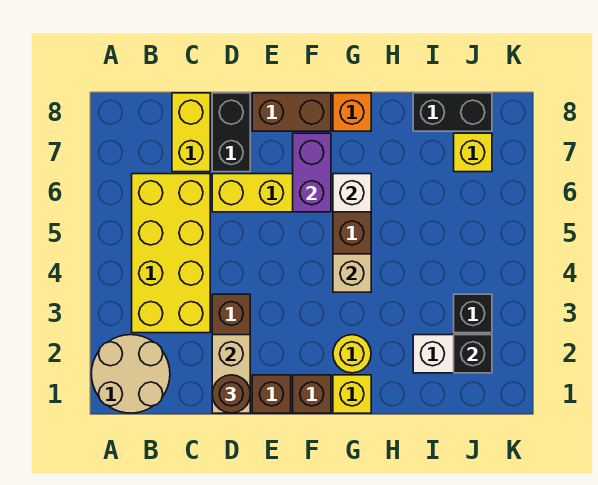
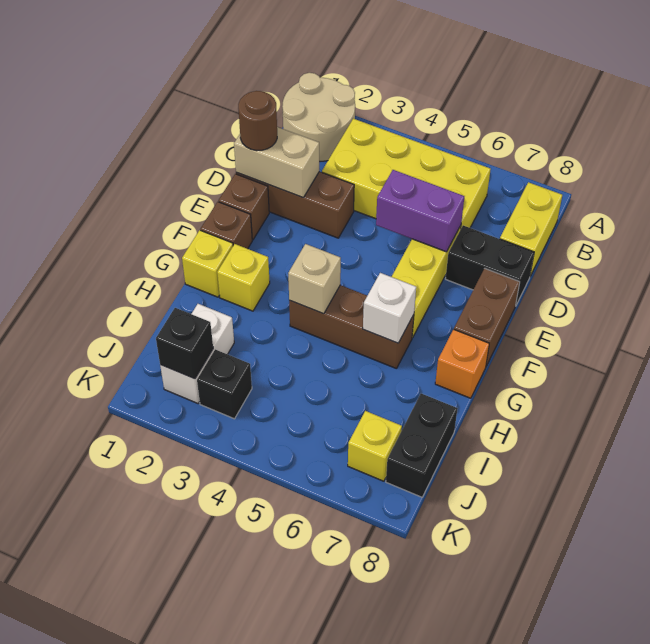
yellow brick C7:C8 level 1 -> yellow brick B8:C8 level 1
purple brick F6:F7 level 2 -> purple brick D5:D6 level 2
yellow round brick G2 level 1 -> yellow brick G2 level 1

